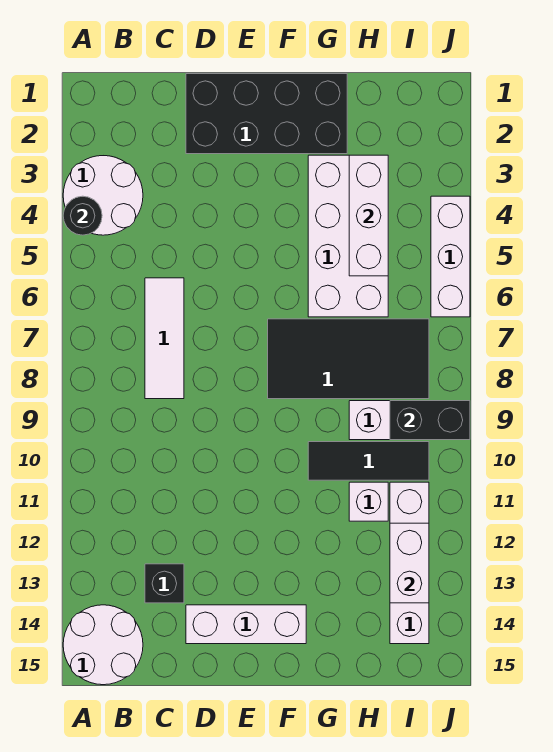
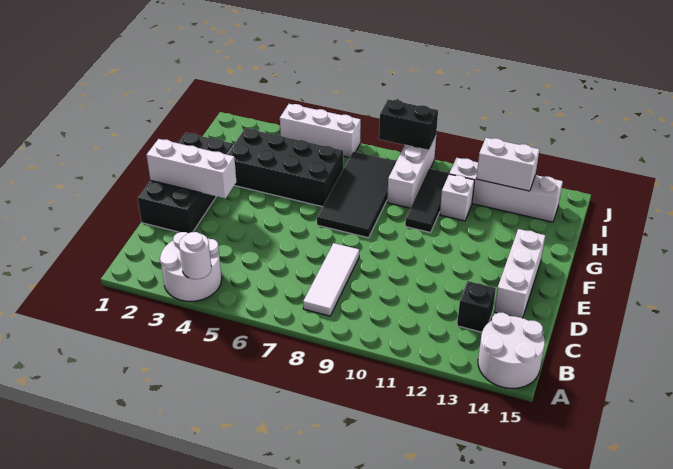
black round brick A4 level 2 -> white round brick A4 level 2
white tile C6:C8 level 1 -> white tile B8:D8 level 1
white brick G3:H6 level 1 -> black brick G3:H6 level 1
white brick H3:H5 level 2 -> white brick E1:E3 level 2
black brick I9:J9 level 2 -> black brick J8:J9 level 2

